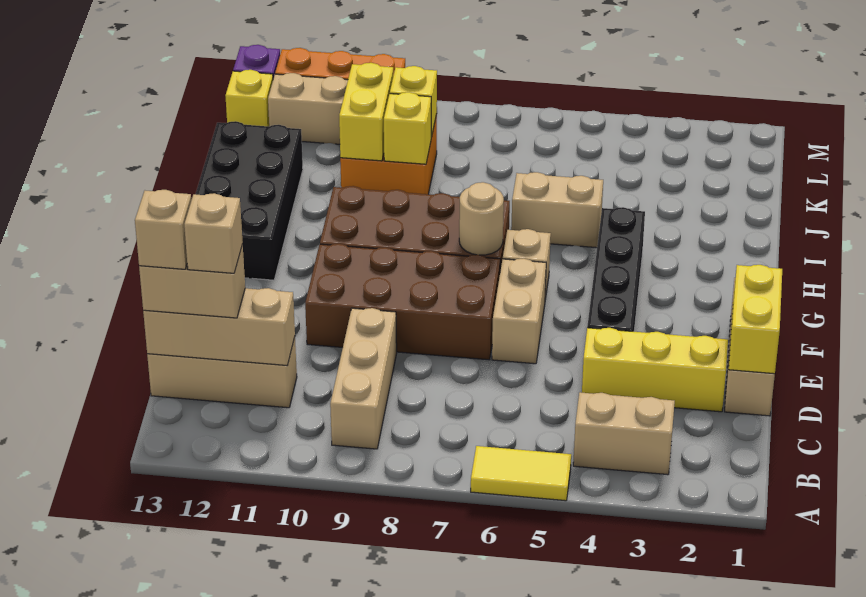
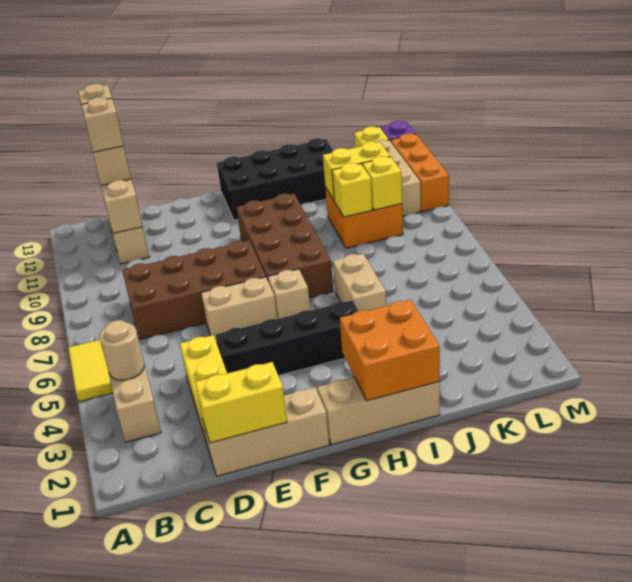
tan brick B9:D9 level 1 -> tan brick G1:I1 level 1
brown brick E7:F10 level 1 -> brown brick C7:F8 level 1
tan round brick G7 level 2 -> tan round brick B4 level 2
none -> orange brick H1:I2 level 2

